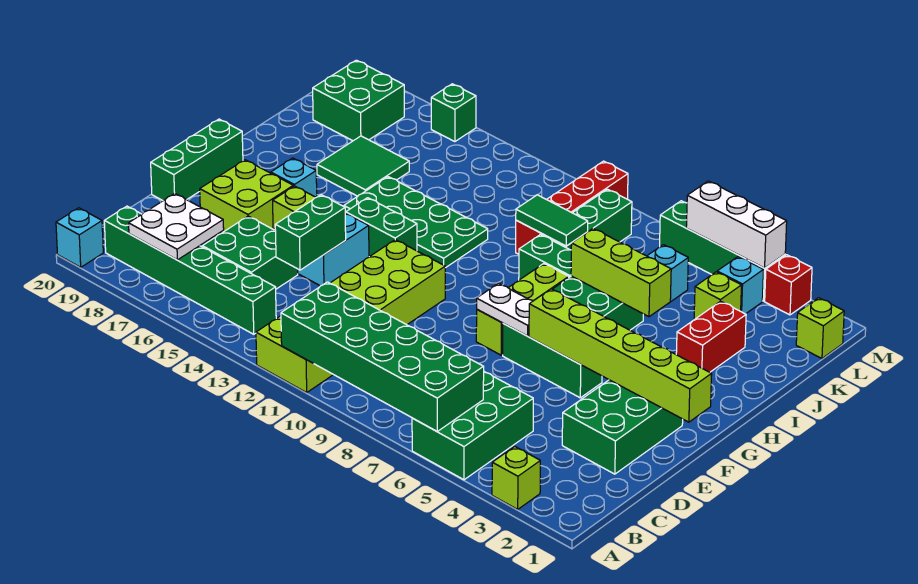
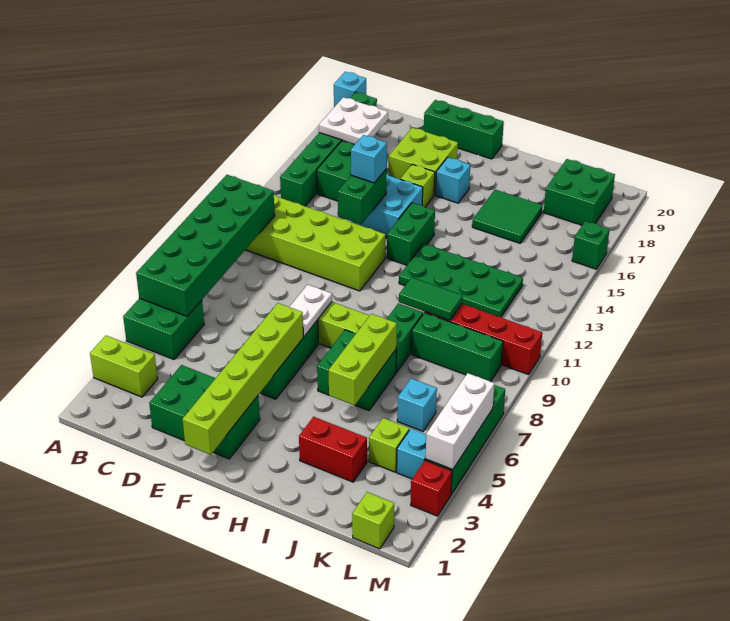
lime brick A3 level 1 -> lime brick A3:B3 level 1
green brick A5:C6 level 1 -> green brick A5:B6 level 1
green brick D14:E14 level 2 -> green brick E13:E14 level 2
none -> cyan brick E14 level 3
green plate H12:I15 level 1 -> green plate H12:K13 level 1
green tile J9:J10 level 2 -> green tile I10:J10 level 2

